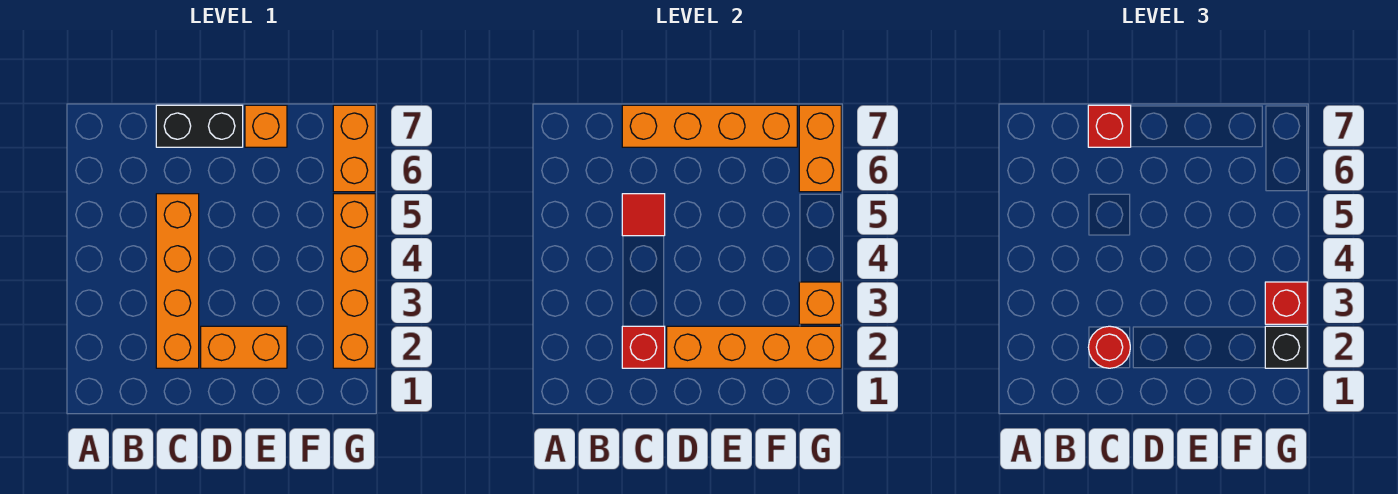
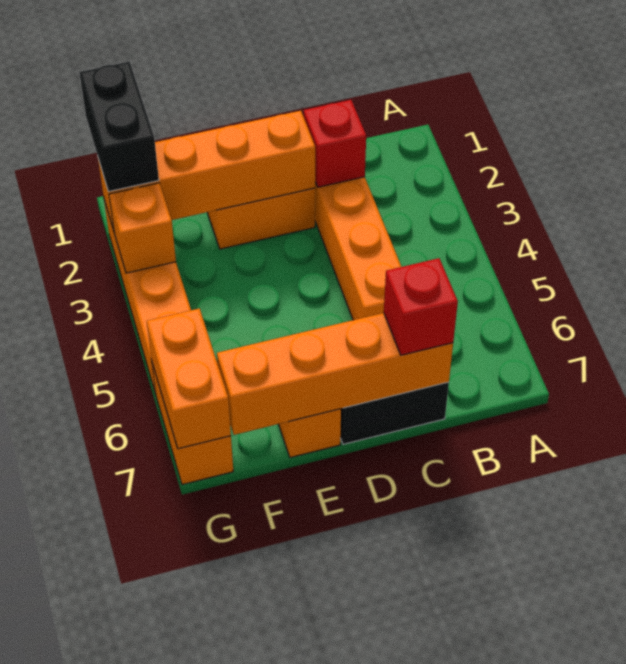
red round brick C2 level 3 -> none
red tile C5 level 2 -> none
black brick G2 level 3 -> black brick G1:G2 level 3
red brick G3 level 3 -> none

